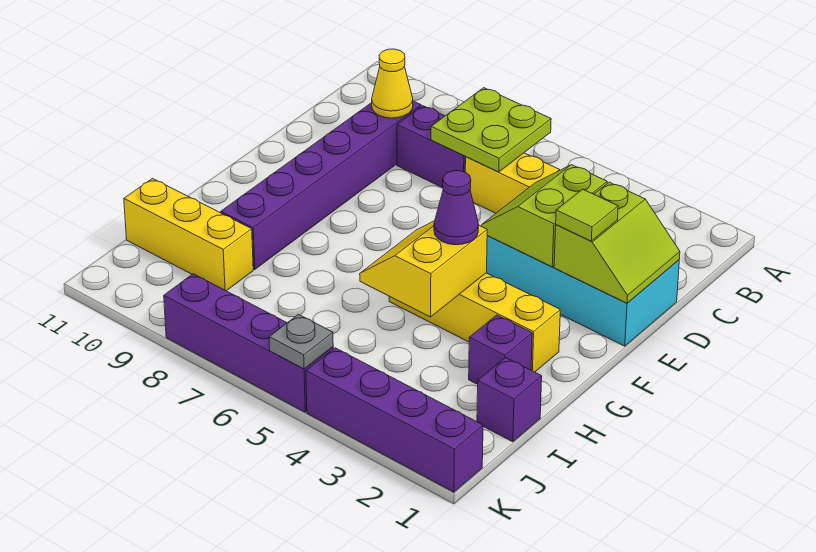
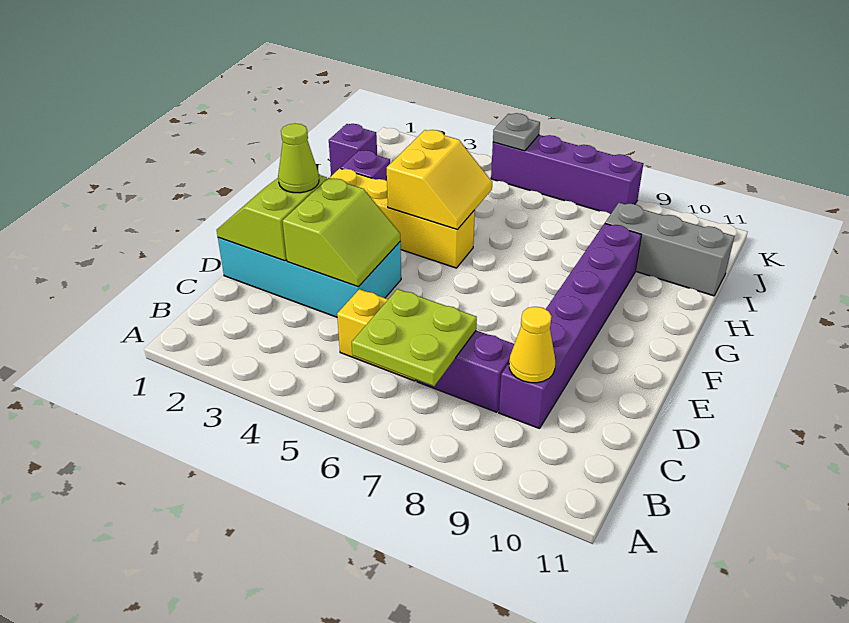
lime tile E2 level 3 -> lime cone E2 level 3
purple cone G4 level 3 -> none
yellow brick I9:I11 level 1 -> grey brick I9:I11 level 1
purple brick K1:K4 level 1 -> none

